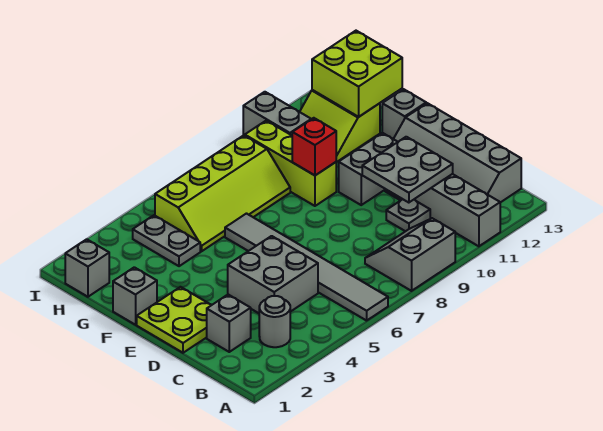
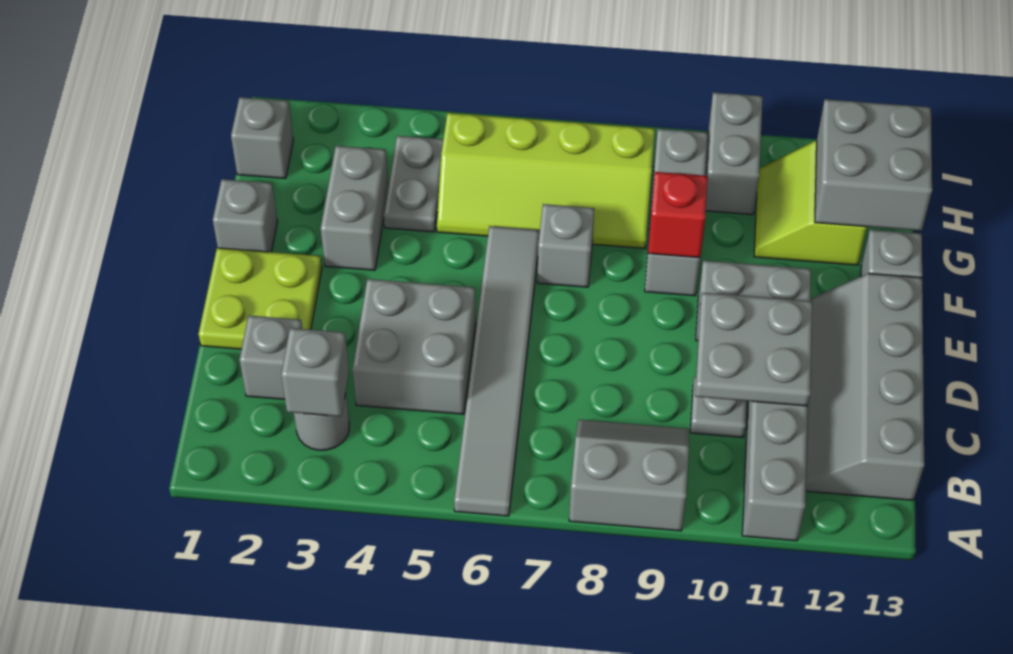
none -> grey brick B3 level 2
none -> grey brick F3:G3 level 1
none -> grey brick F7 level 1
lime brick F9:H9 level 1 -> grey brick F9:H9 level 1
lime brick G12:H13 level 2 -> grey brick G12:H13 level 2

